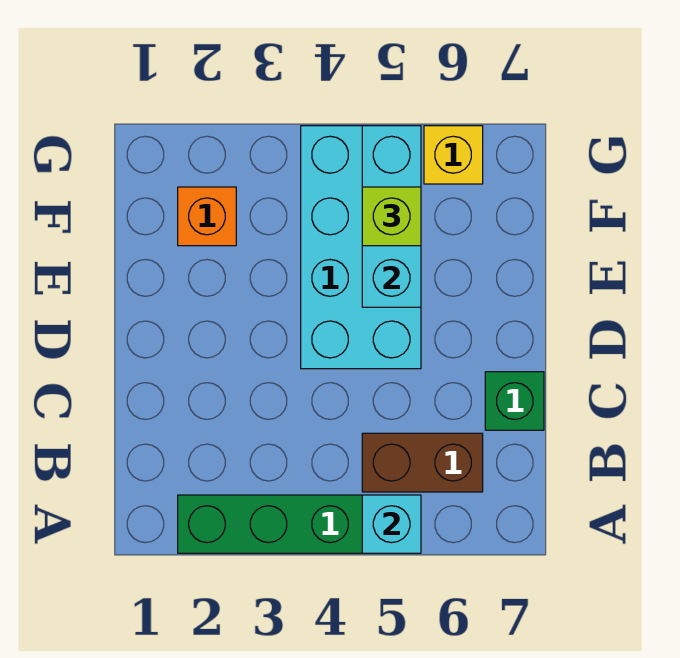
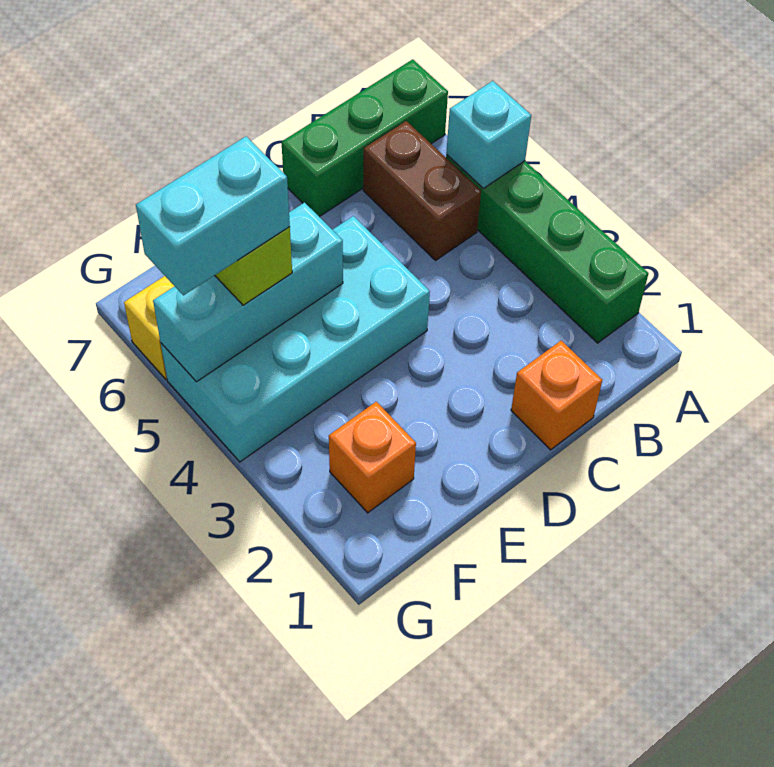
none -> orange brick C1 level 1
green brick C7 level 1 -> green brick A7:C7 level 1
none -> cyan brick F5:G5 level 4

